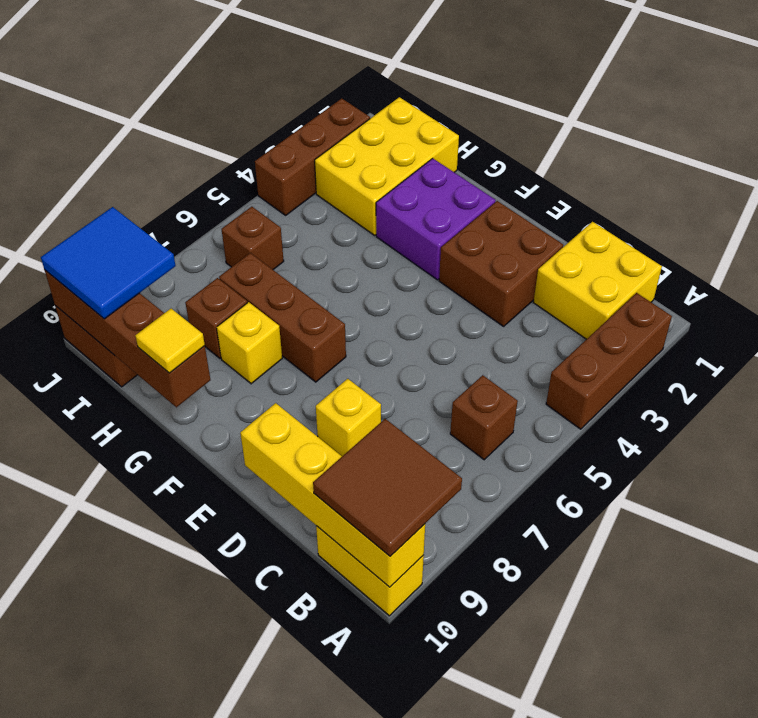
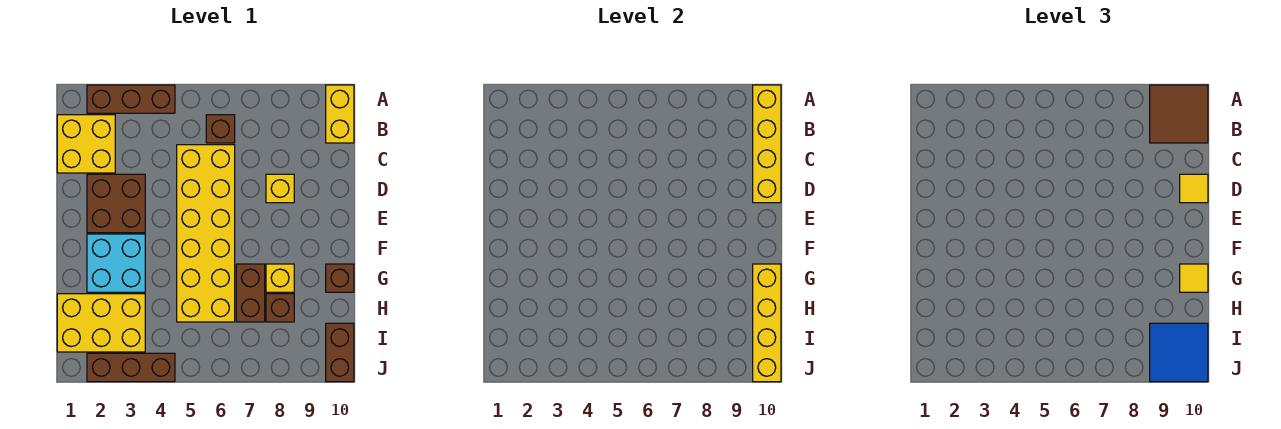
none -> yellow brick C5:H6 level 1
none -> yellow tile D10 level 3
purple brick F2:G3 level 1 -> cyan brick F2:G3 level 1
brown brick F7:H7 level 1 -> brown brick G7:H7 level 1
brown brick G10:J10 level 2 -> yellow brick G10:J10 level 2
brown brick I6 level 1 -> brown brick G10 level 1

